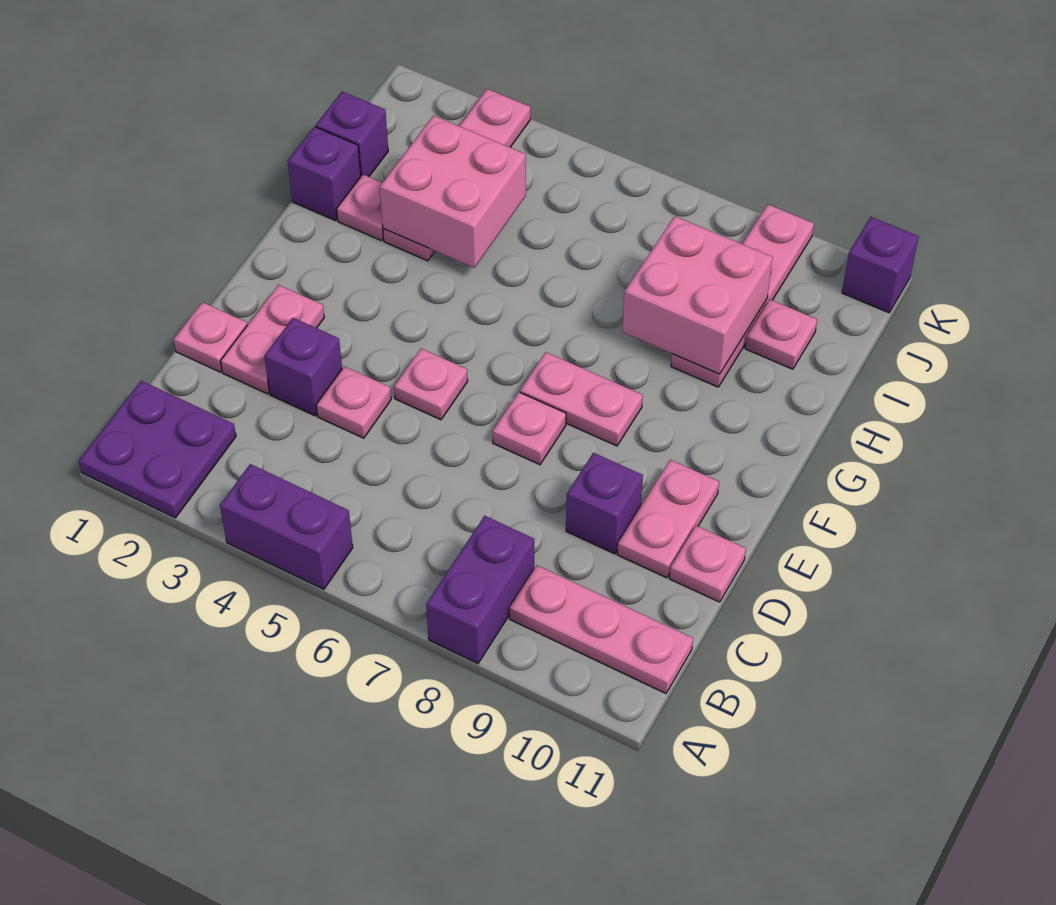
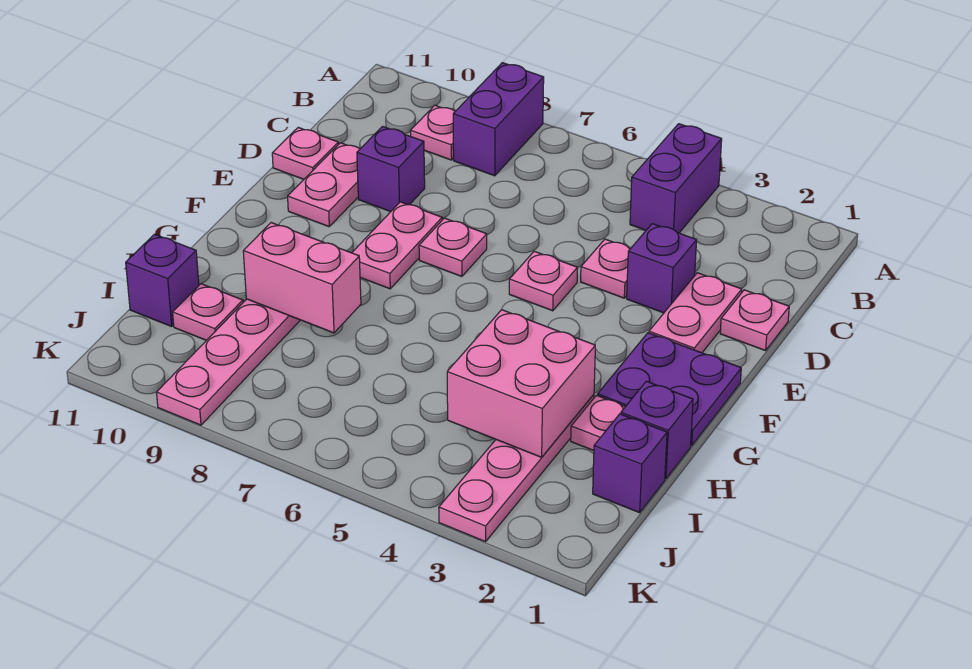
purple plate A1:B2 level 1 -> purple plate F1:G2 level 1
purple brick A4:A5 level 1 -> purple brick A4:B4 level 1
pink plate B9:B11 level 1 -> pink plate B9 level 1
pink plate F7:F8 level 1 -> pink plate E8:F8 level 1
pink brick H8:I9 level 2 -> pink brick H8:H9 level 2
purple brick K11 level 1 -> purple brick I11 level 1

